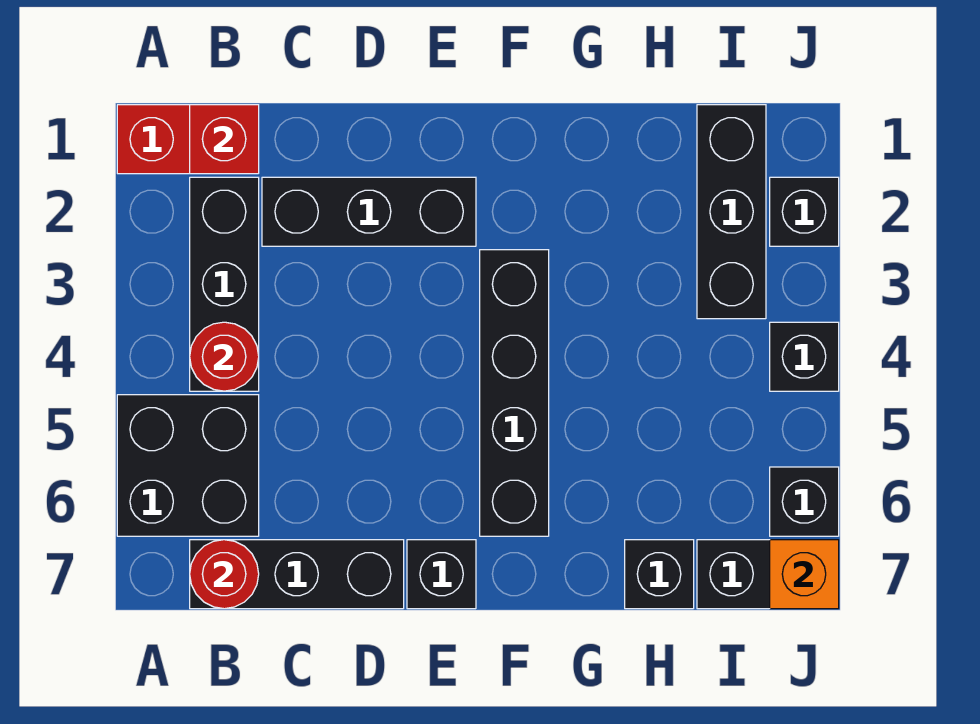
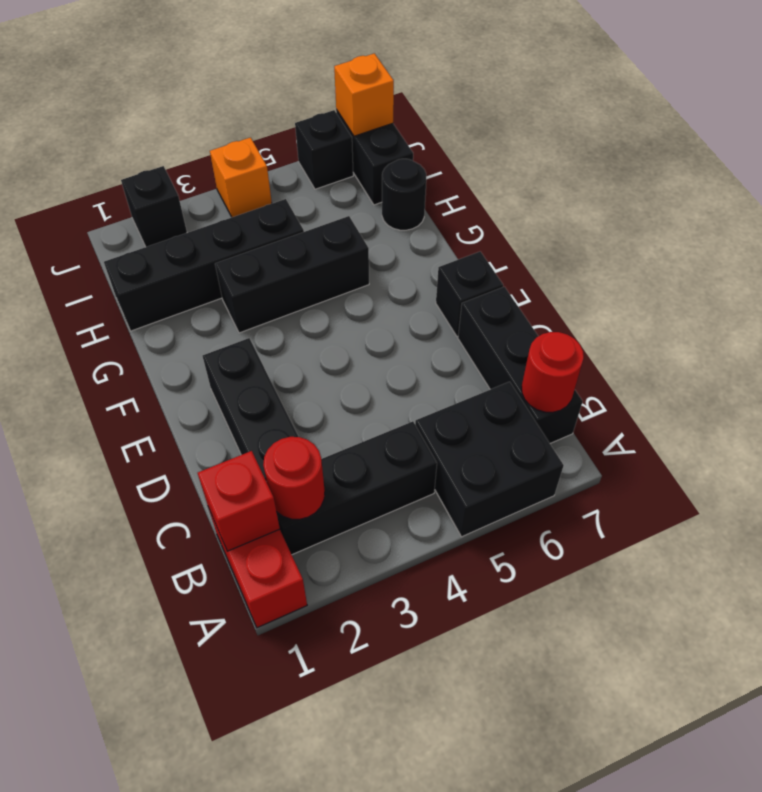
red round brick B4 level 2 -> red round brick B2 level 2
black brick F3:F6 level 1 -> black brick H1:H4 level 1
black brick H7 level 1 -> black round brick H7 level 1
black brick I1:I3 level 1 -> black brick G3:G5 level 1
black brick J4 level 1 -> orange brick J4 level 1

